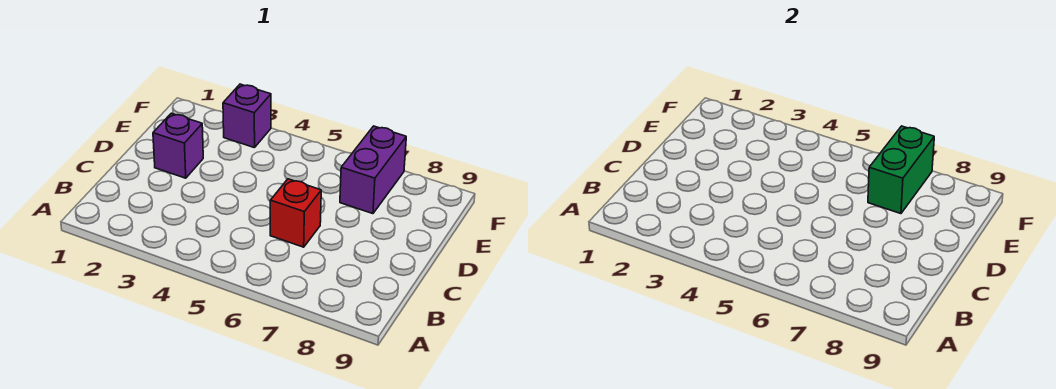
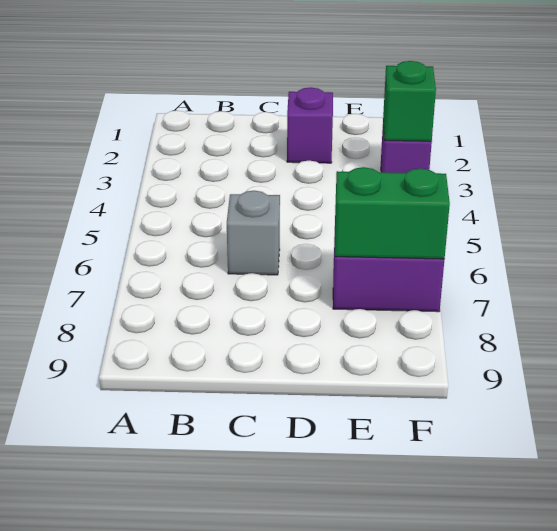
red brick C6 level 1 -> grey brick C6 level 1
none -> green brick F3 level 2

